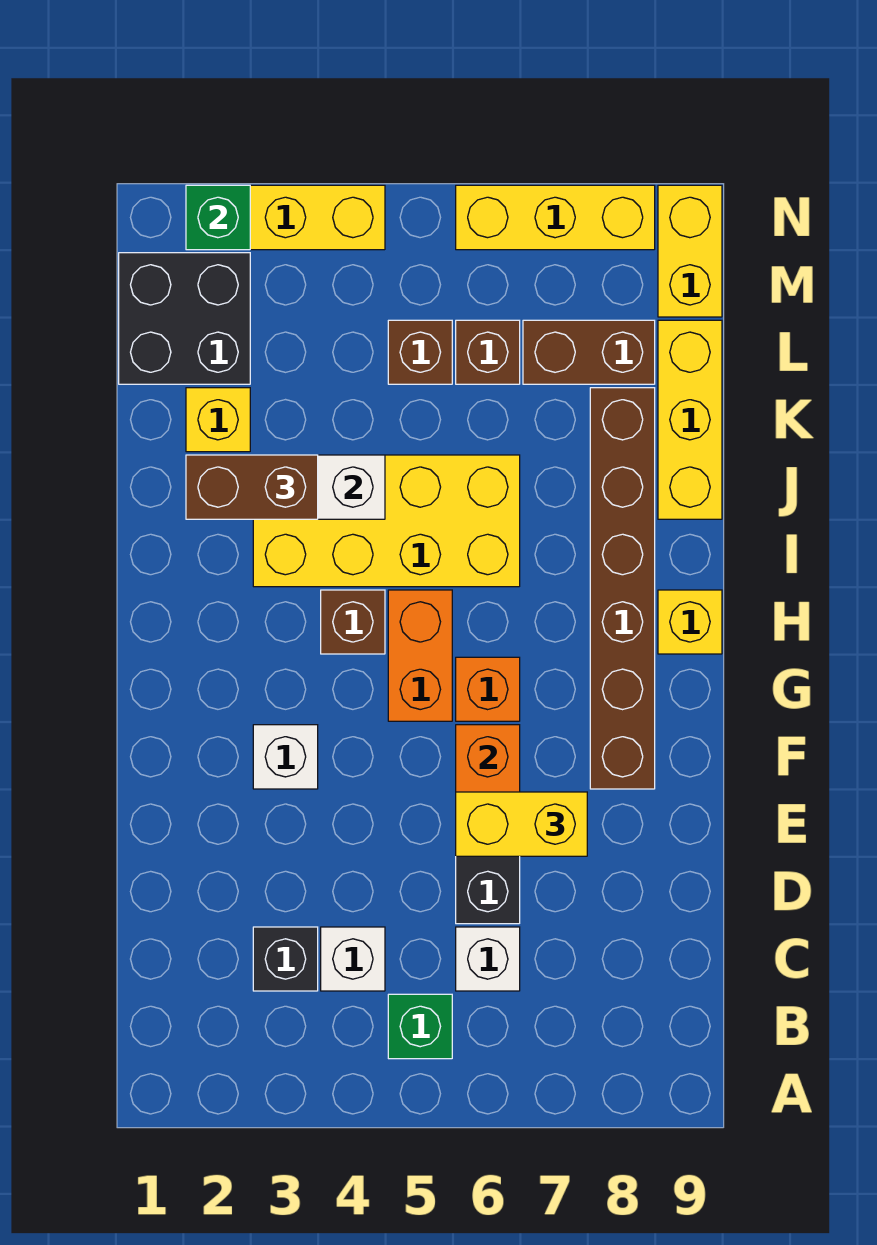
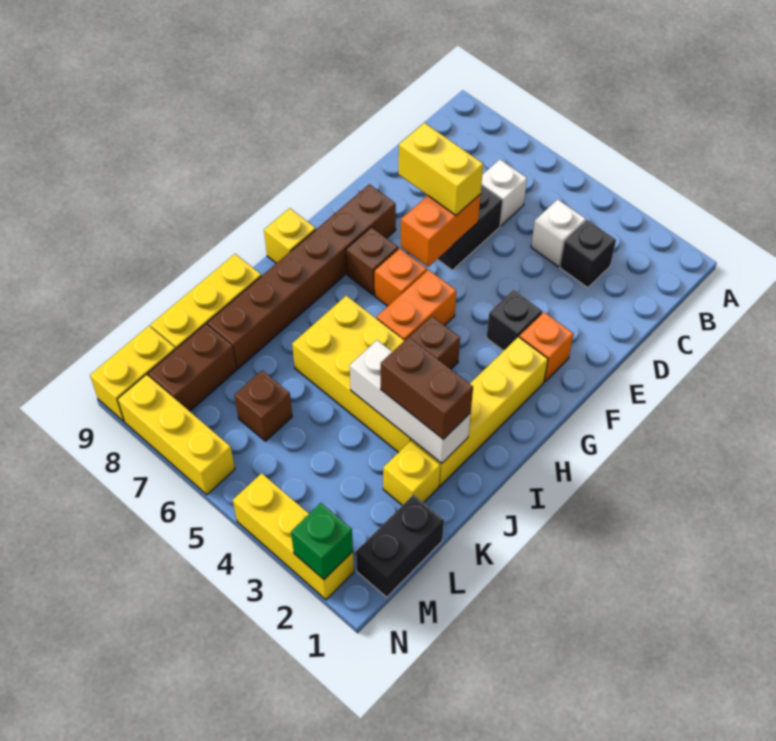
green brick B5 level 1 -> none
none -> orange brick F2 level 1
white brick F3 level 1 -> black brick F3 level 1
none -> yellow brick G2:J2 level 1
black brick L1:M2 level 1 -> black brick L1:M1 level 1
brown brick L5 level 1 -> brown brick G7 level 1
brown brick L7:L8 level 1 -> brown brick L8:M8 level 1

